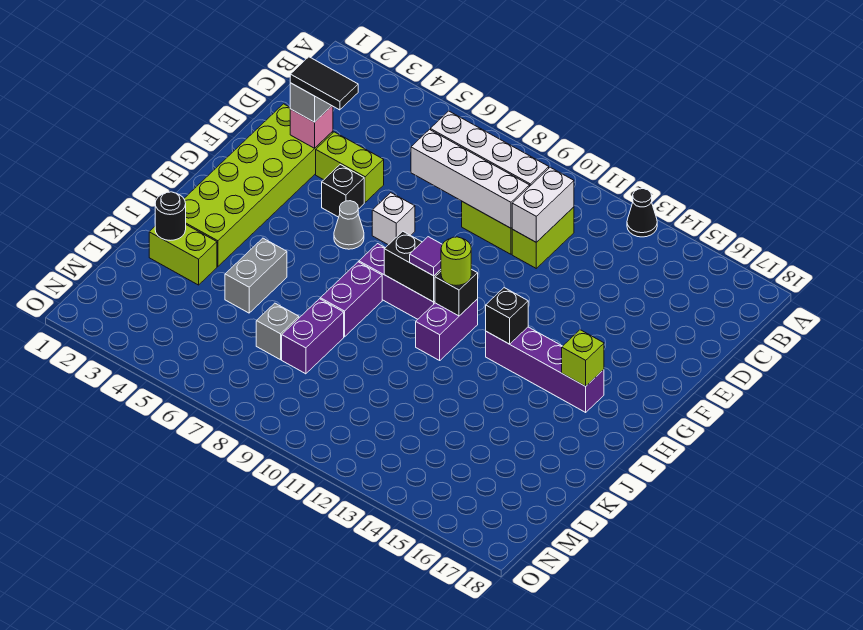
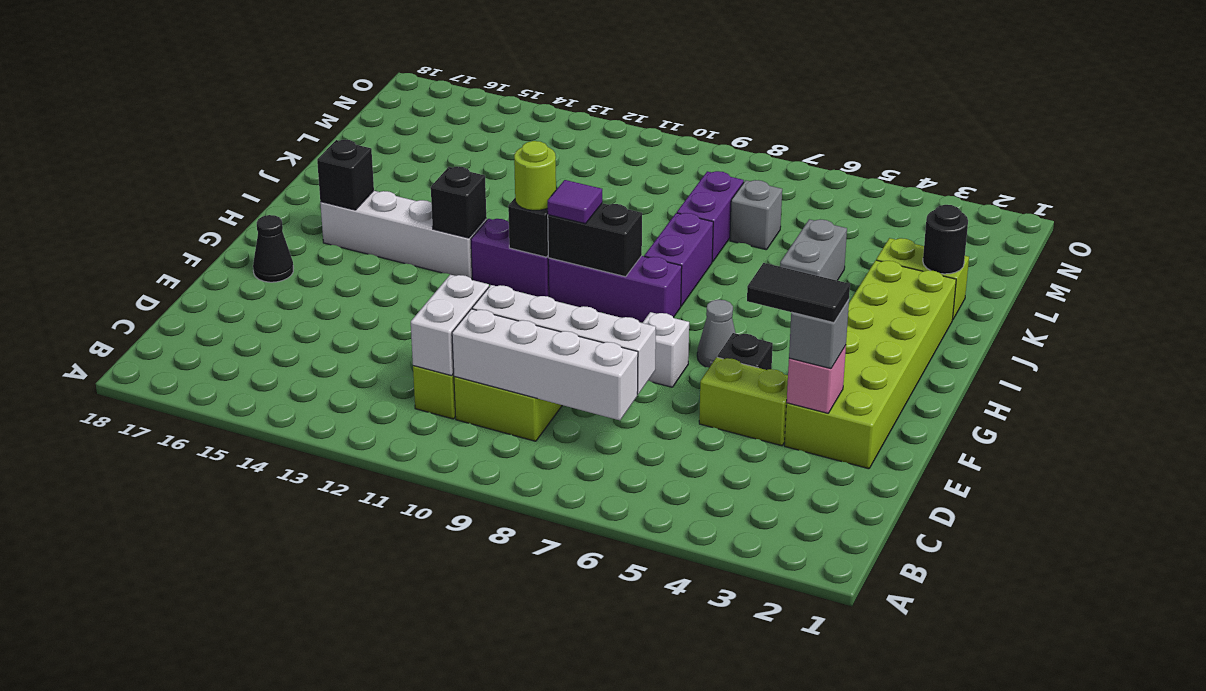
black cone A13 level 1 -> black cone F17 level 1
purple brick H11:I11 level 1 -> purple brick H11:H12 level 1
purple brick H13:H16 level 1 -> white brick H13:H16 level 1
lime brick H16 level 2 -> black brick H16 level 2

